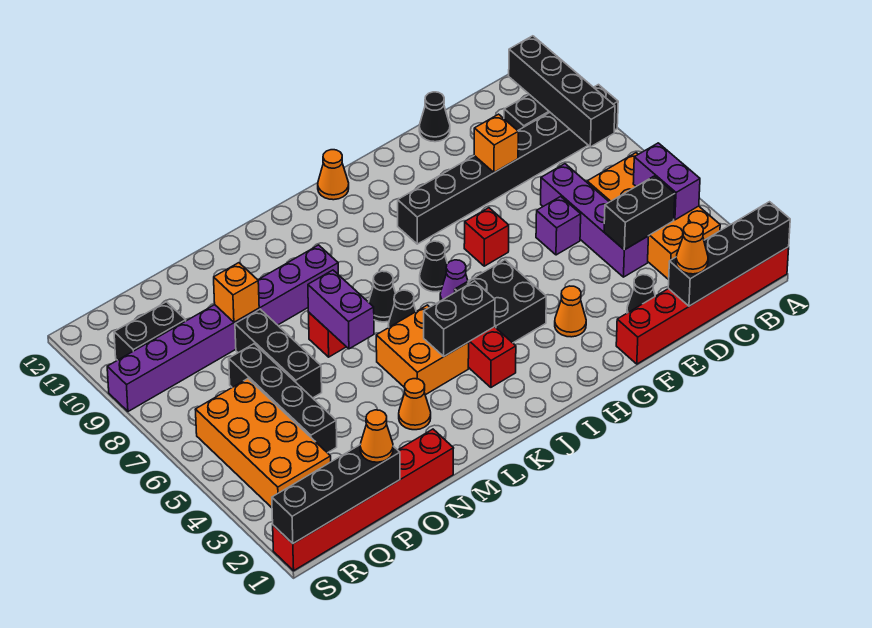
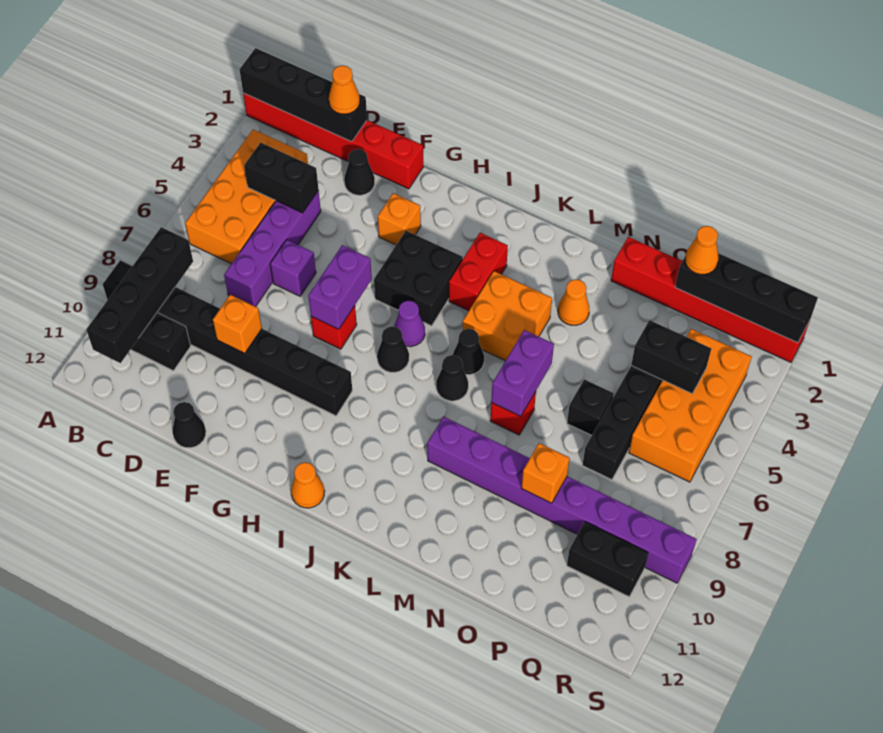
purple brick B4:B5 level 2 -> purple brick G6:G7 level 2
orange cone G3 level 1 -> orange brick G3 level 1
black brick J4:K4 level 2 -> black brick P4:Q4 level 2
black brick O6:O8 level 1 -> black brick O6 level 1

